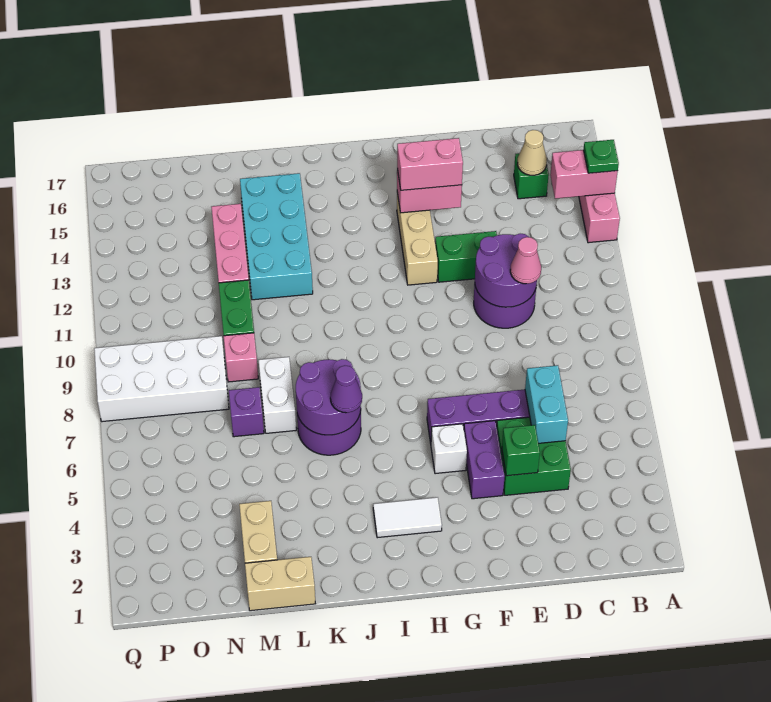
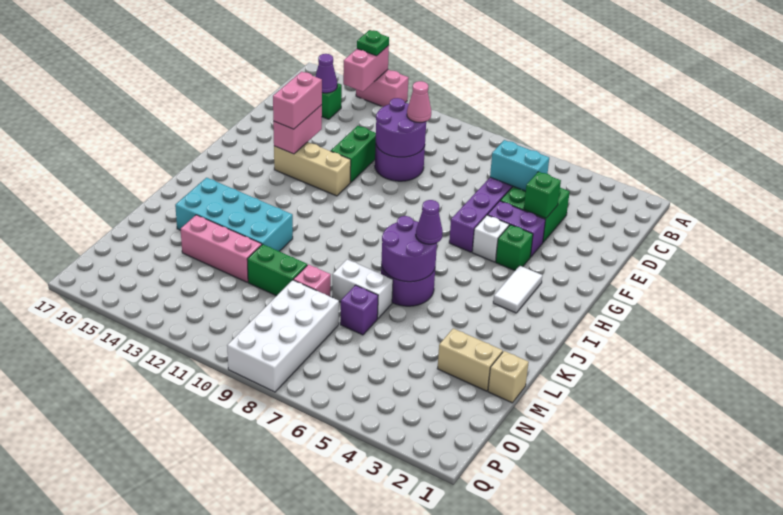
tan cone C15 level 2 -> purple cone C15 level 2
none -> green brick G4 level 1
tan brick L1:M1 level 1 -> tan brick M1 level 1

